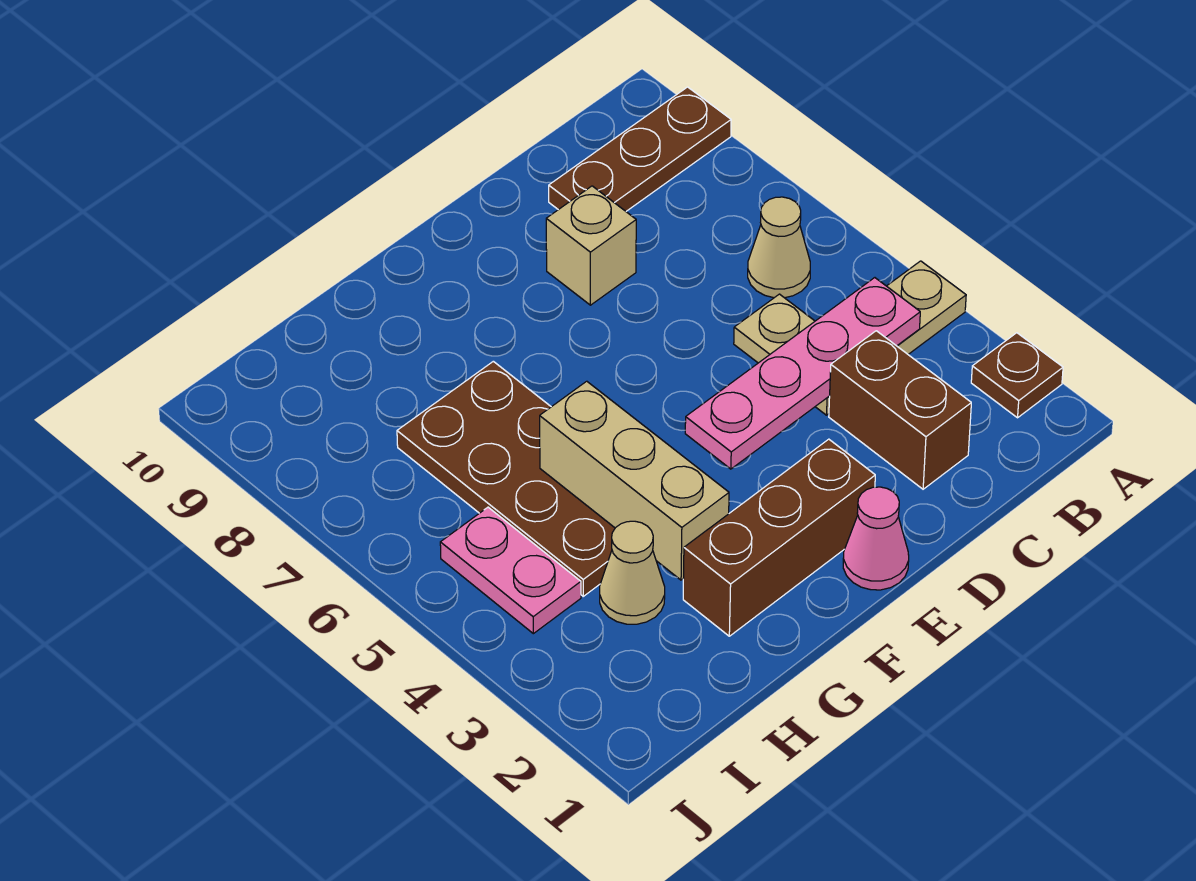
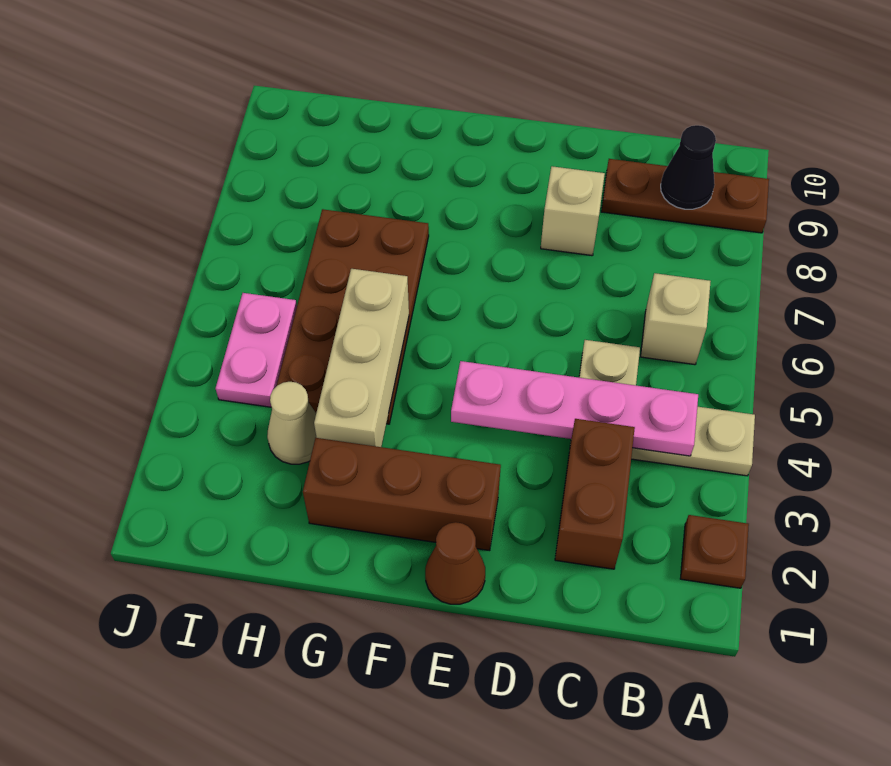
tan cone B6 level 1 -> tan brick B6 level 1
none -> black cone B9 level 2
pink cone E1 level 1 -> brown cone E1 level 1

